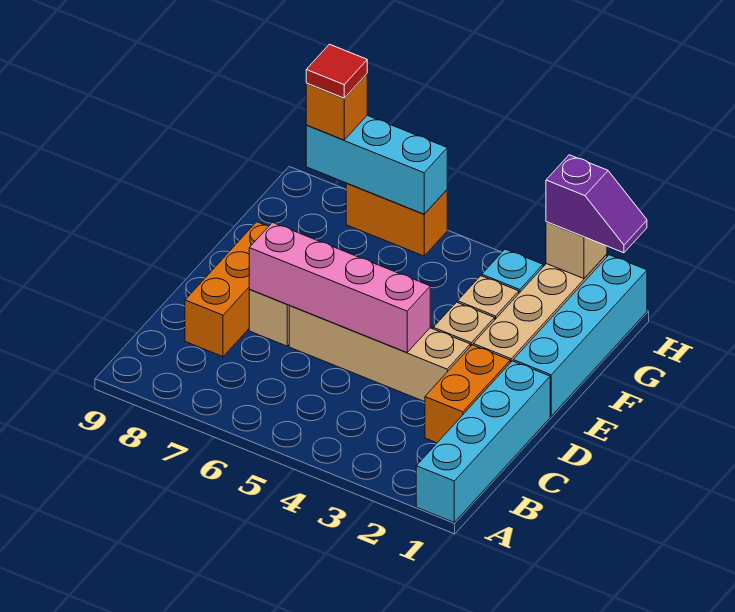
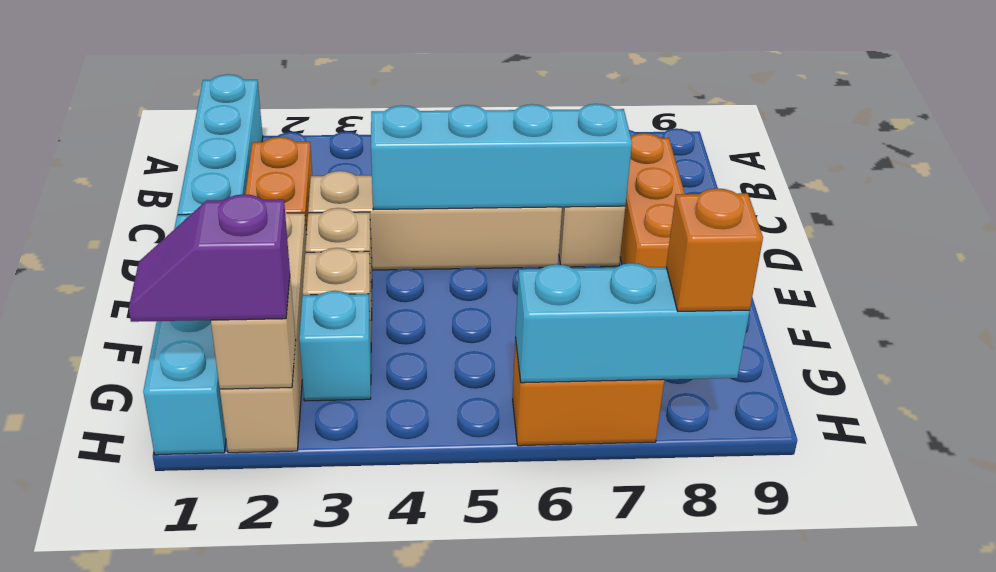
pink brick D4:D7 level 2 -> cyan brick D4:D7 level 2
red tile H8 level 4 -> none

